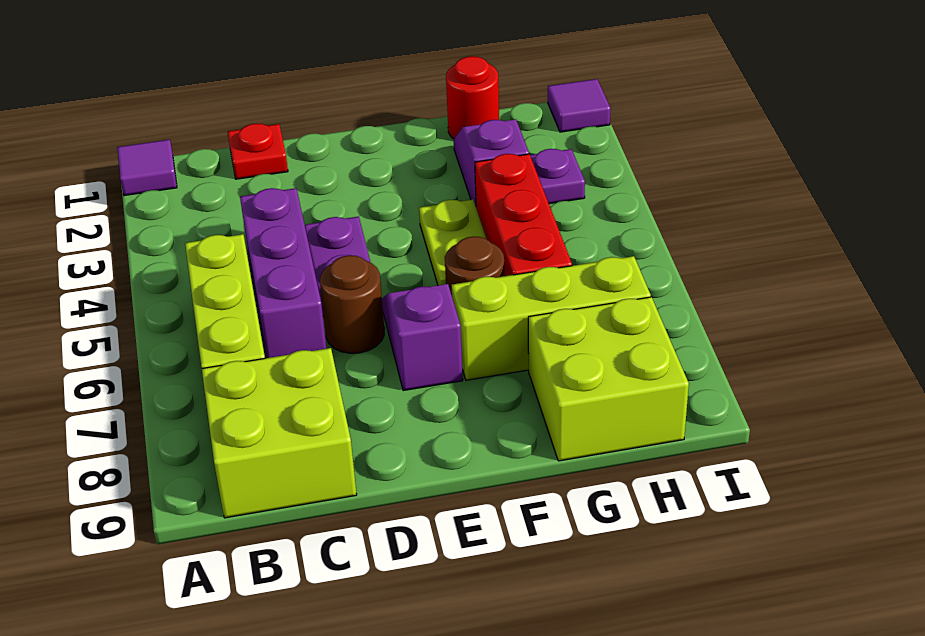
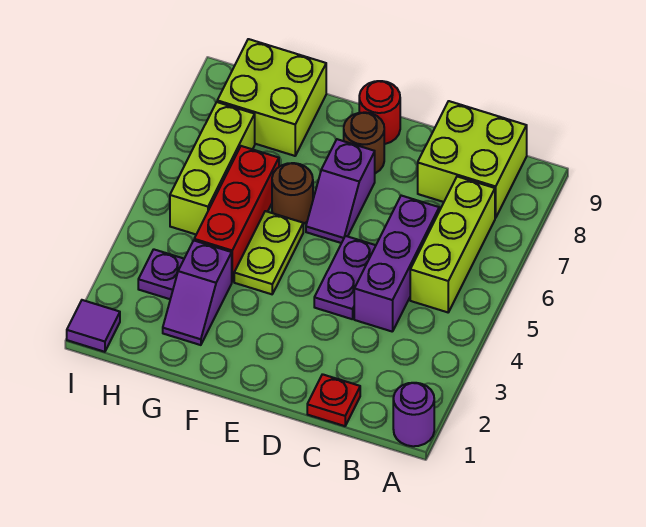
purple tile A1 level 1 -> purple round brick A1 level 1
brown round brick D6 level 1 -> brown round brick E8 level 1
lime brick F7:H7 level 1 -> lime brick H5:H7 level 1
red round brick G1 level 1 -> red round brick E9 level 1

